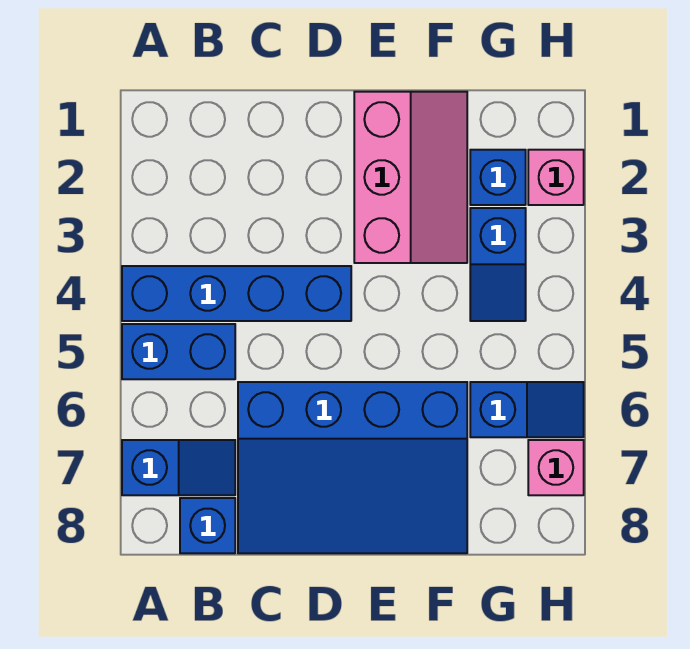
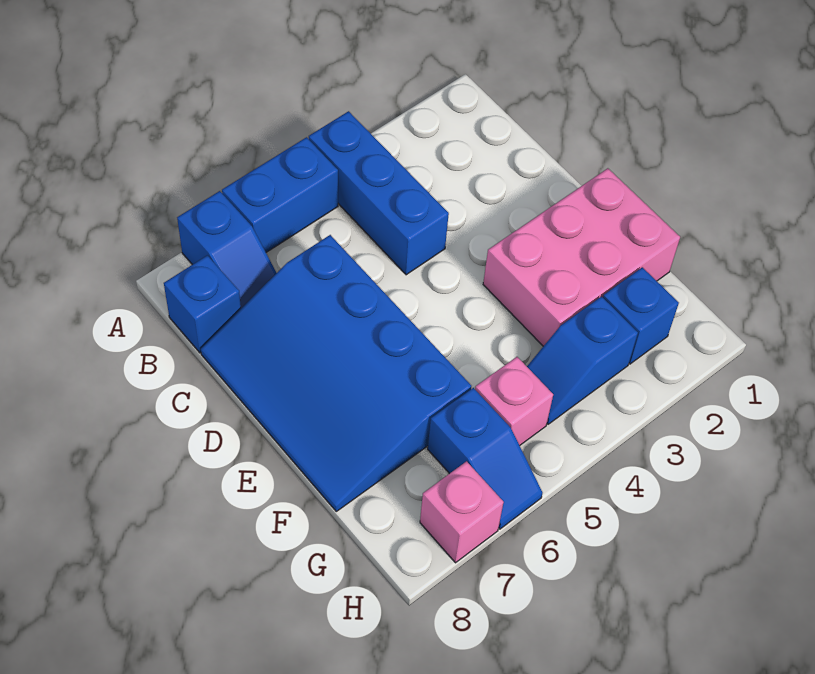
blue brick A4:D4 level 1 -> blue brick A4:C4 level 1
blue brick A5:B5 level 1 -> blue brick A5:A6 level 1
pink slope E1:F3 level 1 top E -> pink brick E1:F3 level 1
pink brick H2 level 1 -> pink brick G5 level 1

